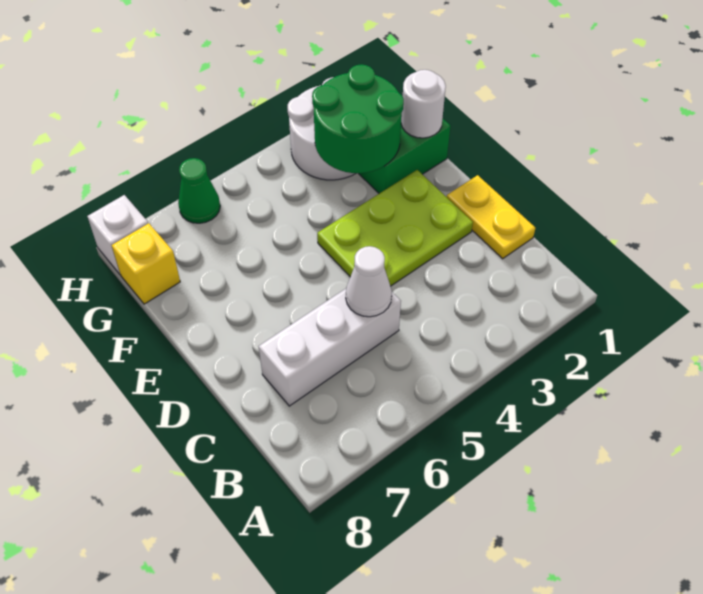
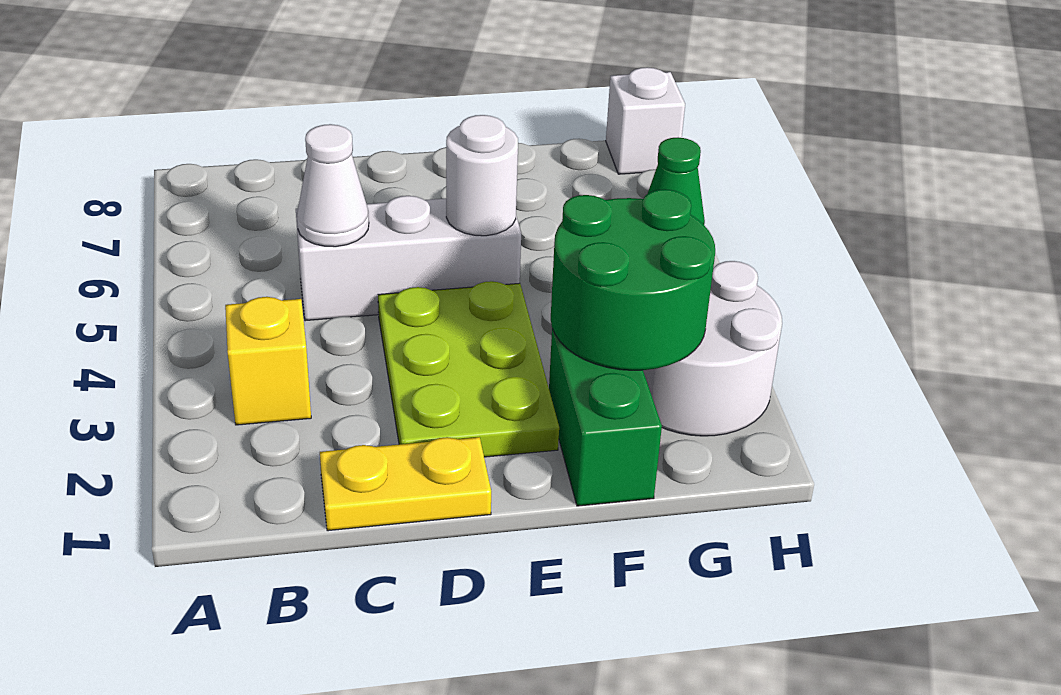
white brick C5:C7 level 1 -> white brick C5:E5 level 1
white round brick F1 level 2 -> white round brick E5 level 2
yellow brick G8 level 1 -> yellow brick B3 level 1

